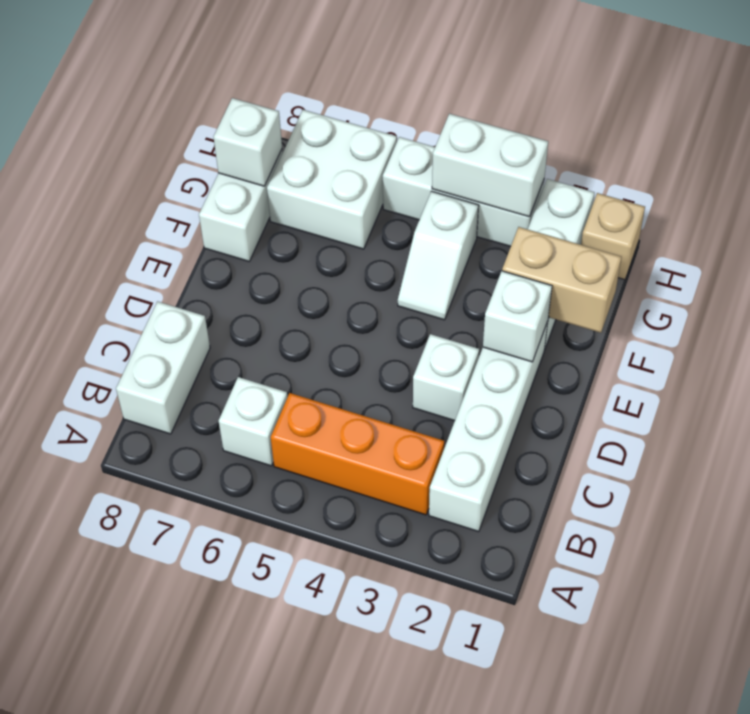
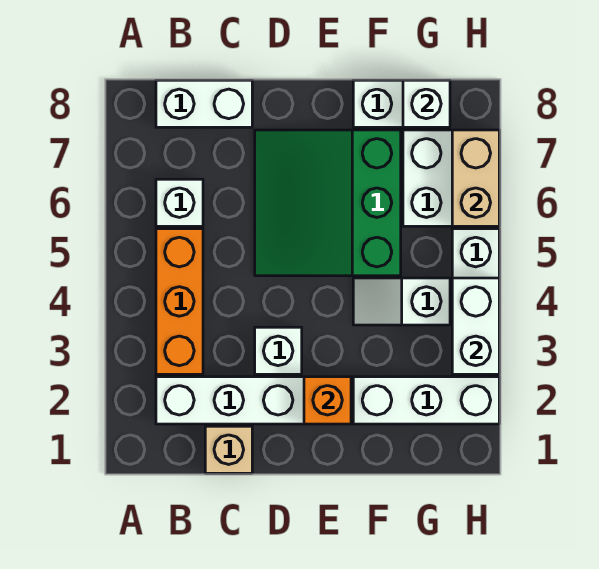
none -> green slope D5:F7 level 1 top F
white brick E2 level 2 -> orange brick E2 level 2
tan brick F1:F2 level 2 -> tan brick H6:H7 level 2
tan brick H1 level 1 -> tan brick C1 level 1

